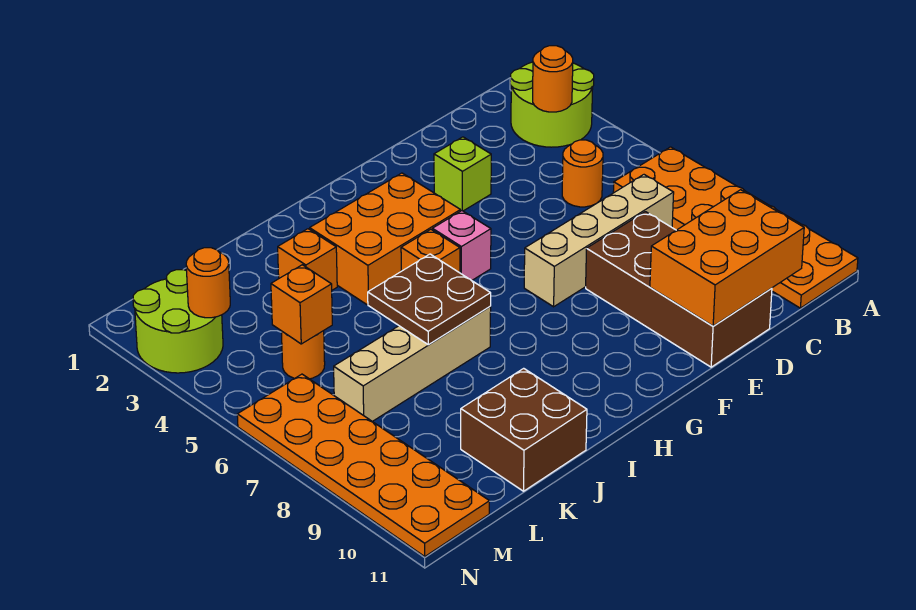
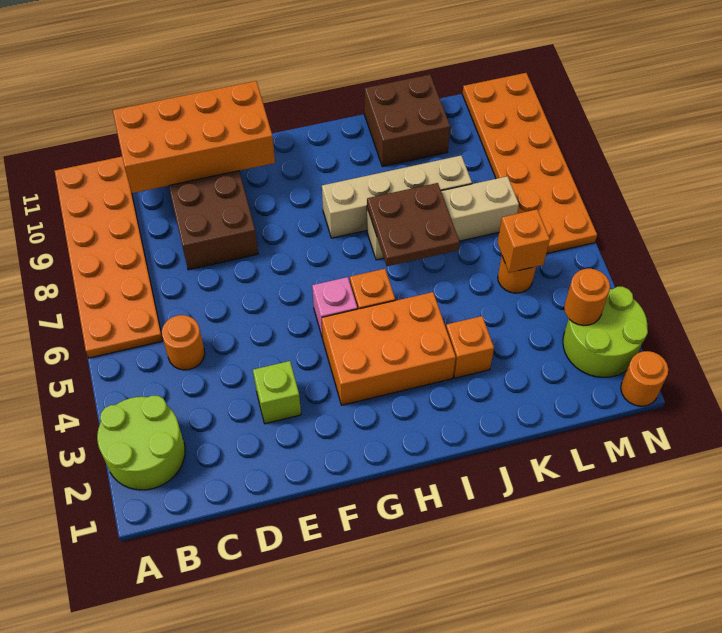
orange round brick B3 level 2 -> orange round brick N1 level 1
tan brick C7:F7 level 1 -> tan brick H8:K8 level 1
orange brick C10:E11 level 2 -> orange brick C10:F11 level 2

